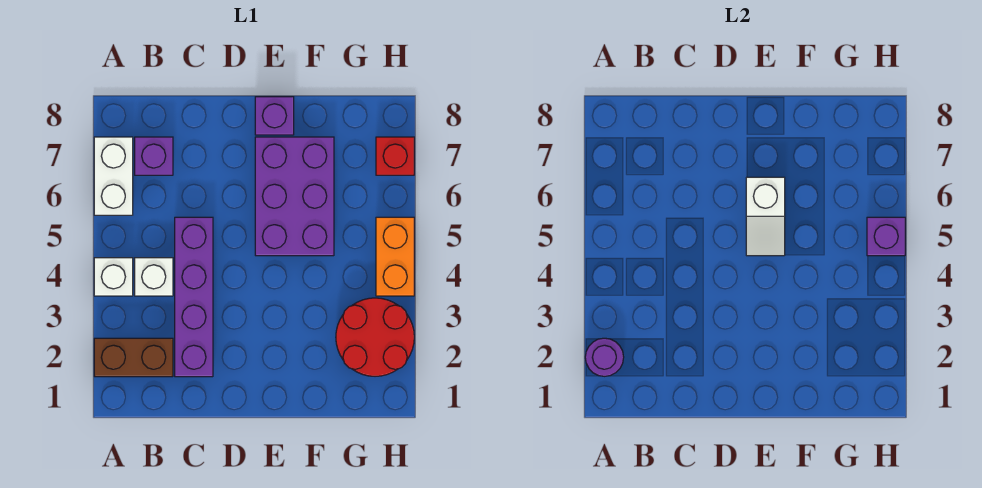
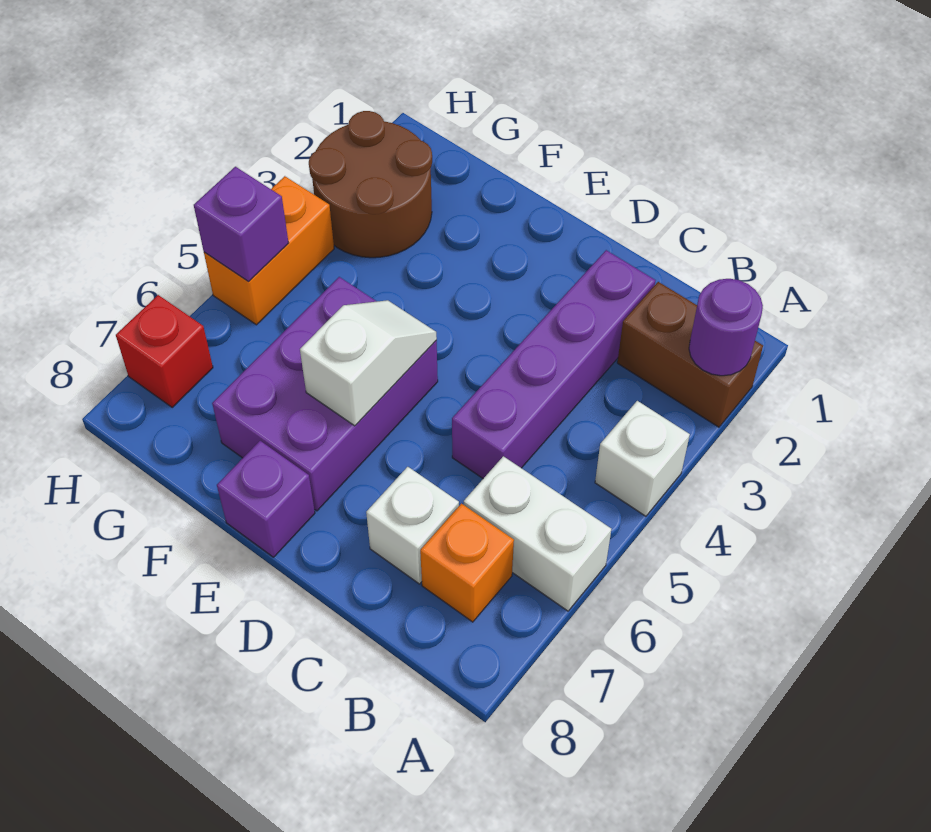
white brick A6:A7 level 1 -> white brick A6:B6 level 1
white brick B4 level 1 -> white brick C7 level 1
purple brick B7 level 1 -> orange brick B7 level 1
red round brick G2:H3 level 1 -> brown round brick G2:H3 level 1

